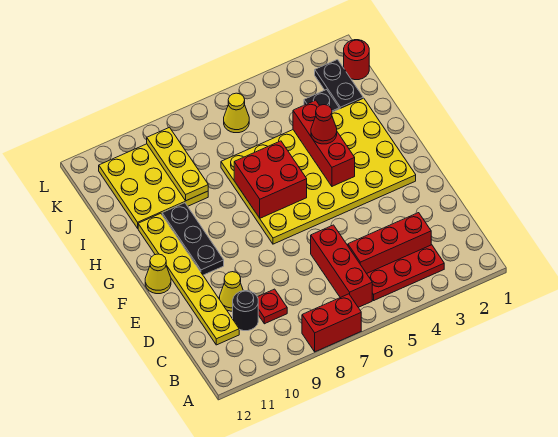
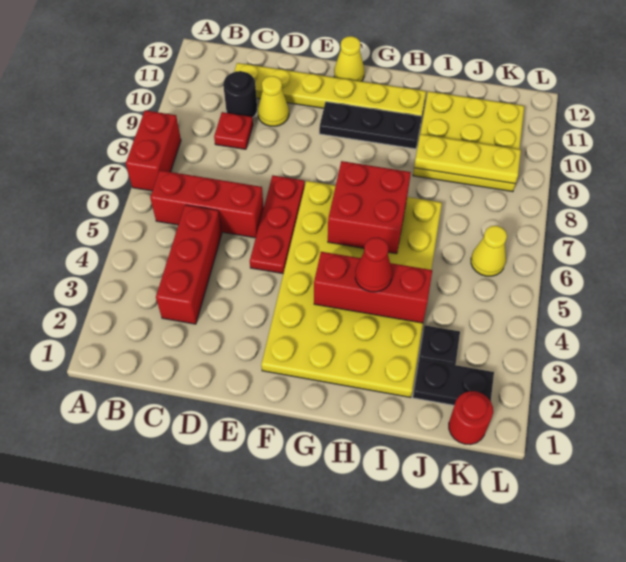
red plate B3:B5 level 1 -> red plate E5:E7 level 1

